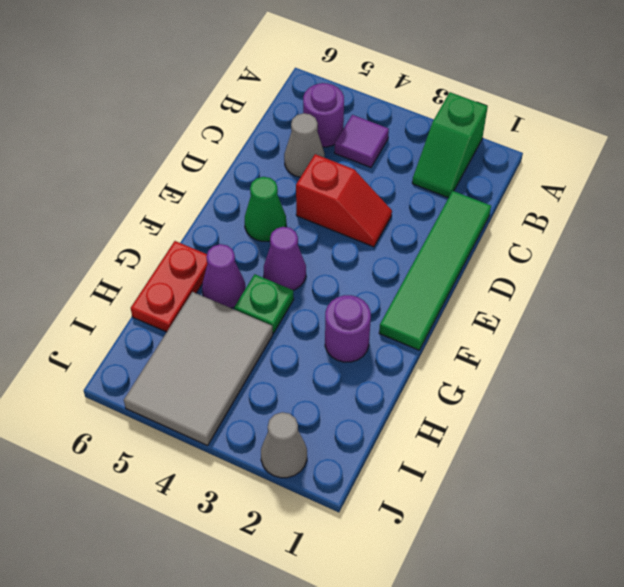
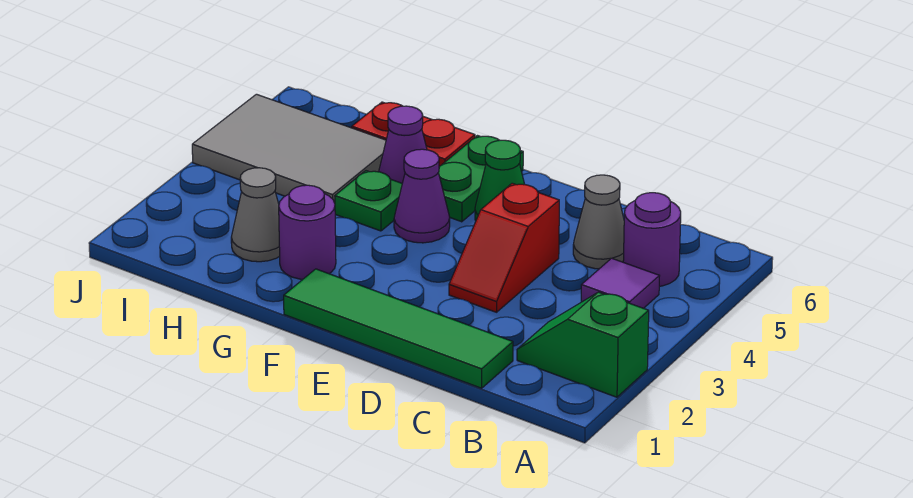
none -> green plate F5:F6 level 1
grey cone J2 level 1 -> grey cone H2 level 1

